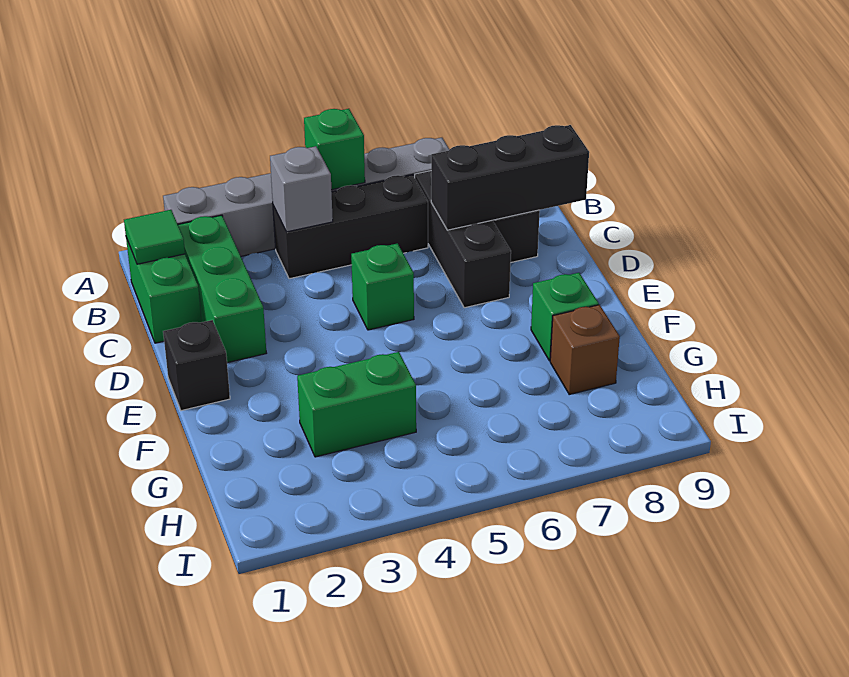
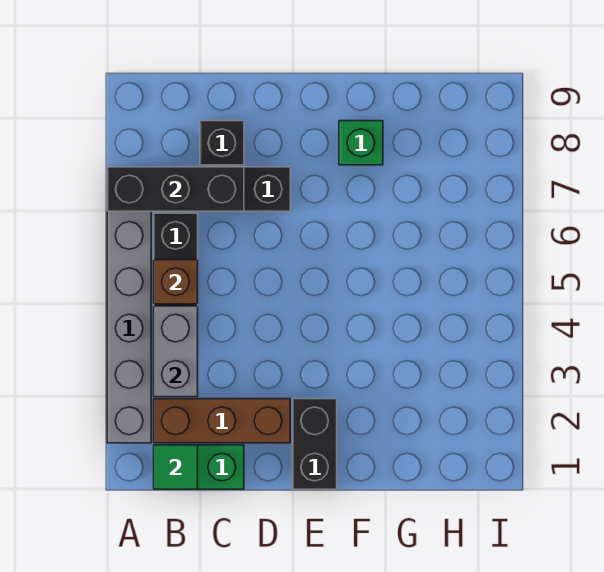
green brick A5 level 2 -> none
green brick B2:D2 level 1 -> brown brick B2:D2 level 1
grey brick B4 level 2 -> grey brick B3:B4 level 2
black brick C7:C9 level 2 -> black brick A7:C7 level 2
green brick D5 level 1 -> none
black brick E1 level 1 -> black brick E1:E2 level 1
green brick G3:G4 level 1 -> none
brown brick G8 level 1 -> brown brick B5 level 2

